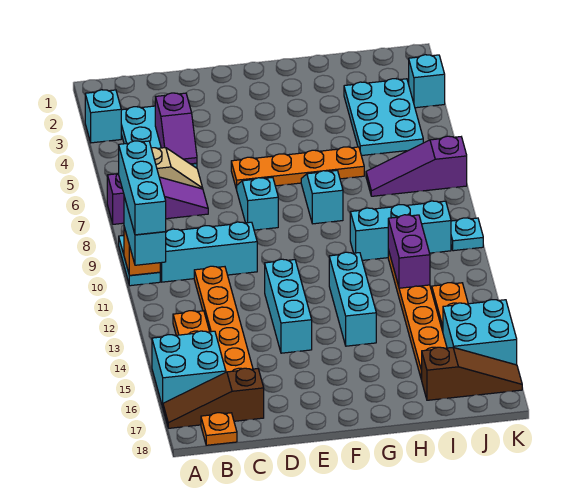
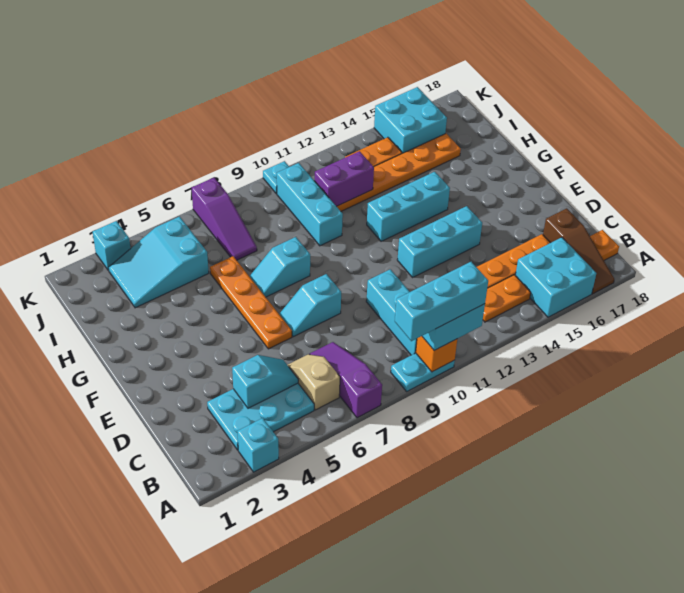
purple slope C4:C5 level 2 top 4 -> cyan slope C4:C5 level 2 top 4
cyan plate I3:J5 level 1 -> cyan slope I3:J5 level 1 top 5
brown slope I17:K17 level 1 top I -> none

